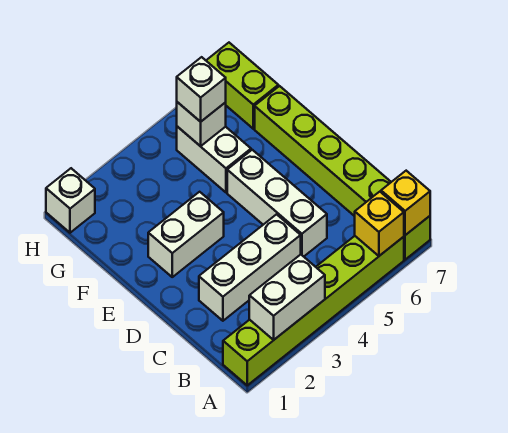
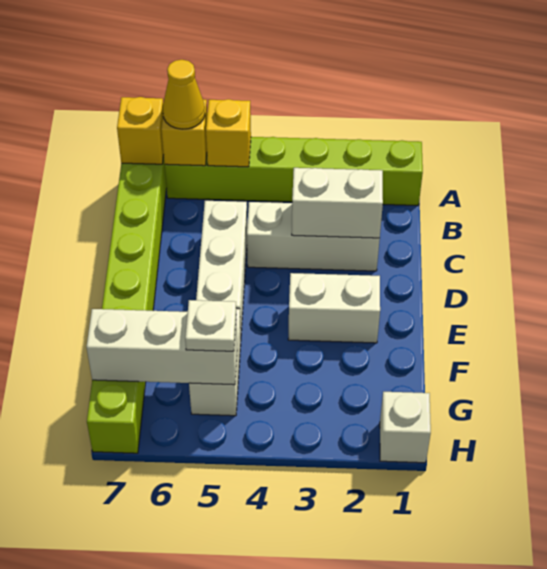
white brick A2:A3 level 2 -> white brick C2:C3 level 2
none -> yellow brick A5 level 2
none -> yellow cone A6 level 3
white brick G5 level 2 -> white brick G5:G7 level 2
white brick G5 level 3 -> white plate G5 level 3

